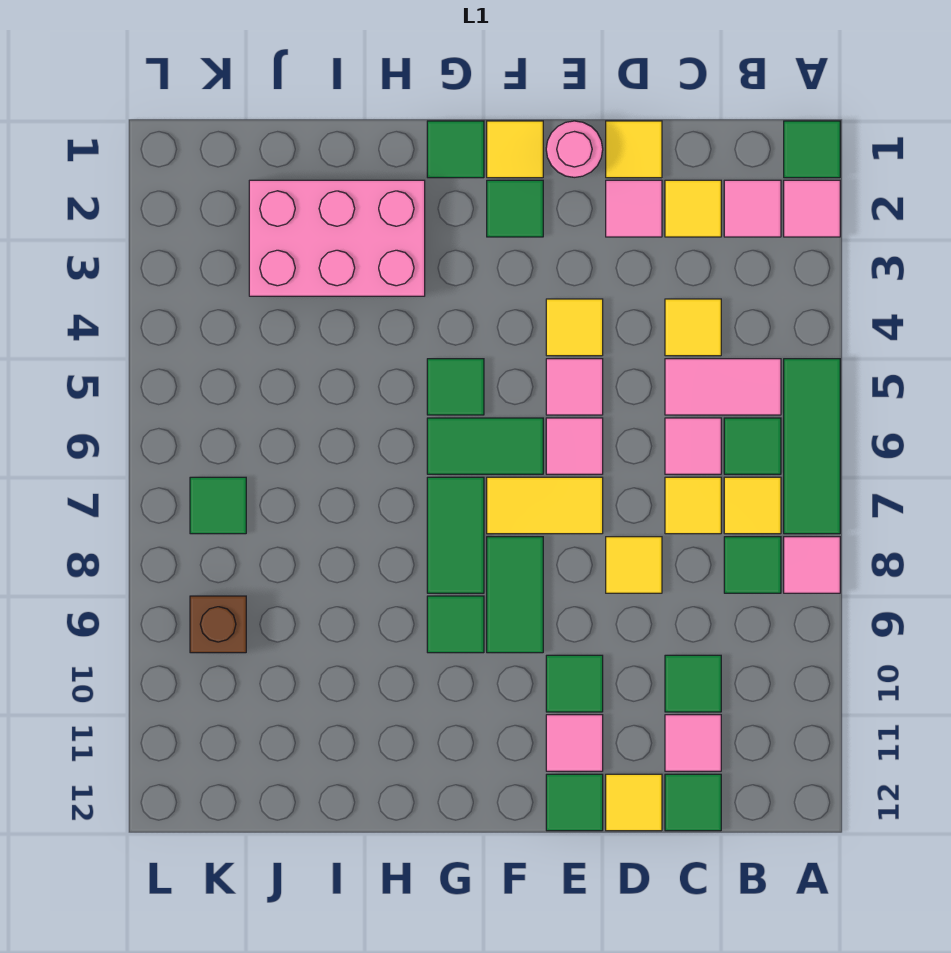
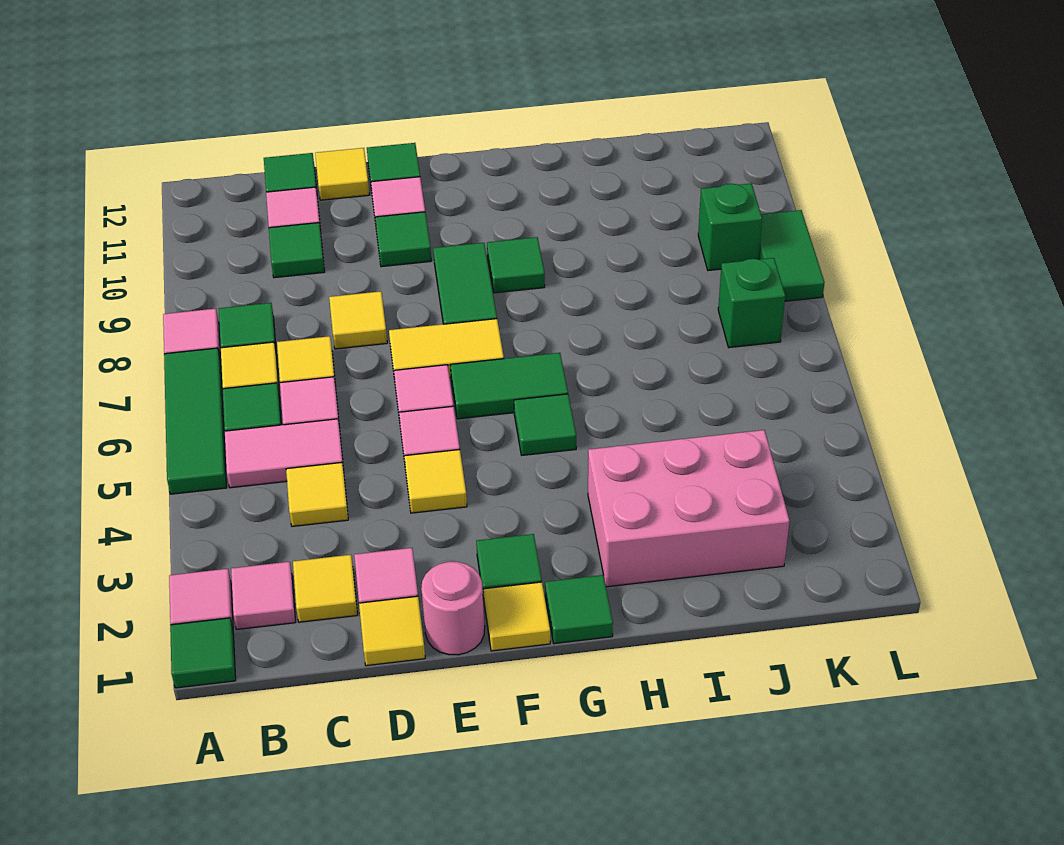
green tile G7:G8 level 1 -> green tile L8:L9 level 1
green tile K7 level 1 -> green brick K7 level 1
brown brick K9 level 1 -> green brick K9 level 1

